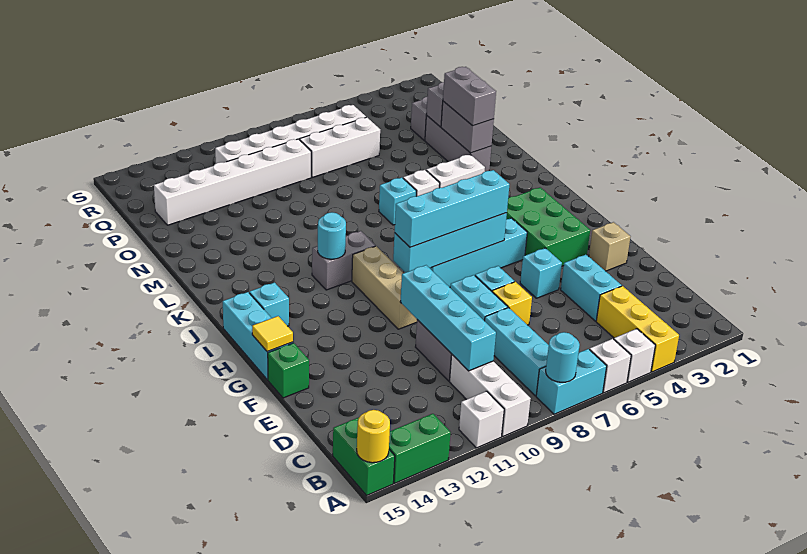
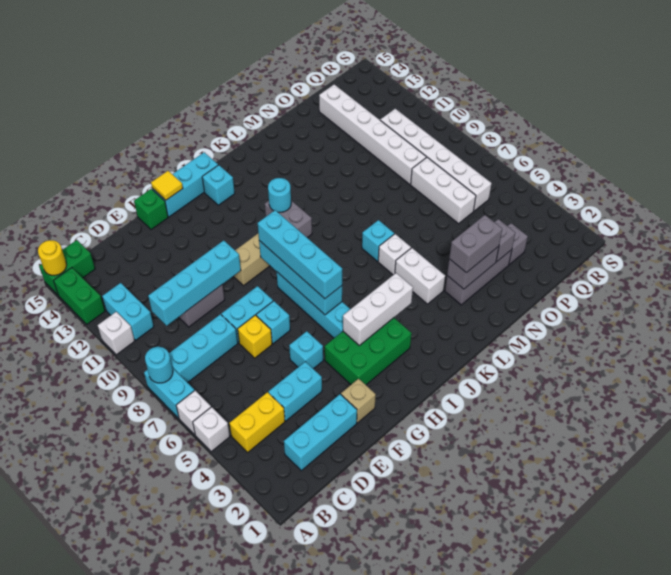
yellow brick A4:C4 level 1 -> yellow brick B4:C4 level 1
white brick A10:C10 level 1 -> white brick H4:J4 level 2
none -> cyan brick B11:B12 level 1
none -> cyan brick C2:E2 level 1

